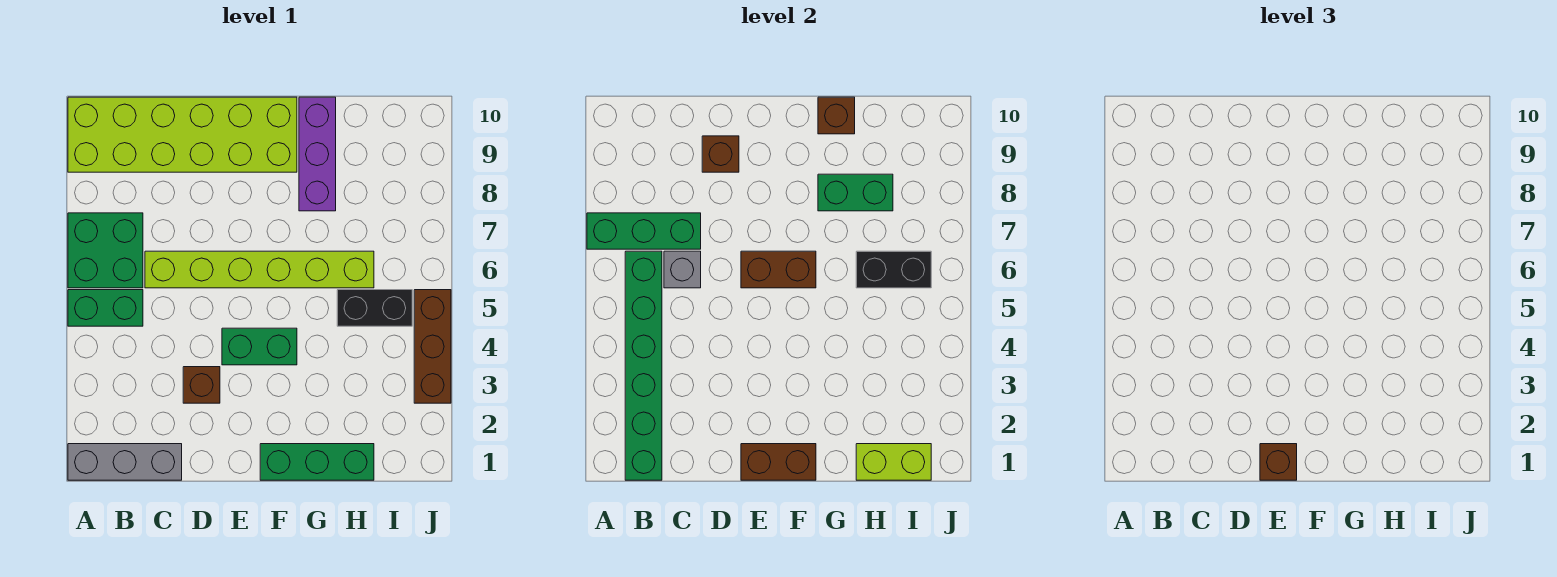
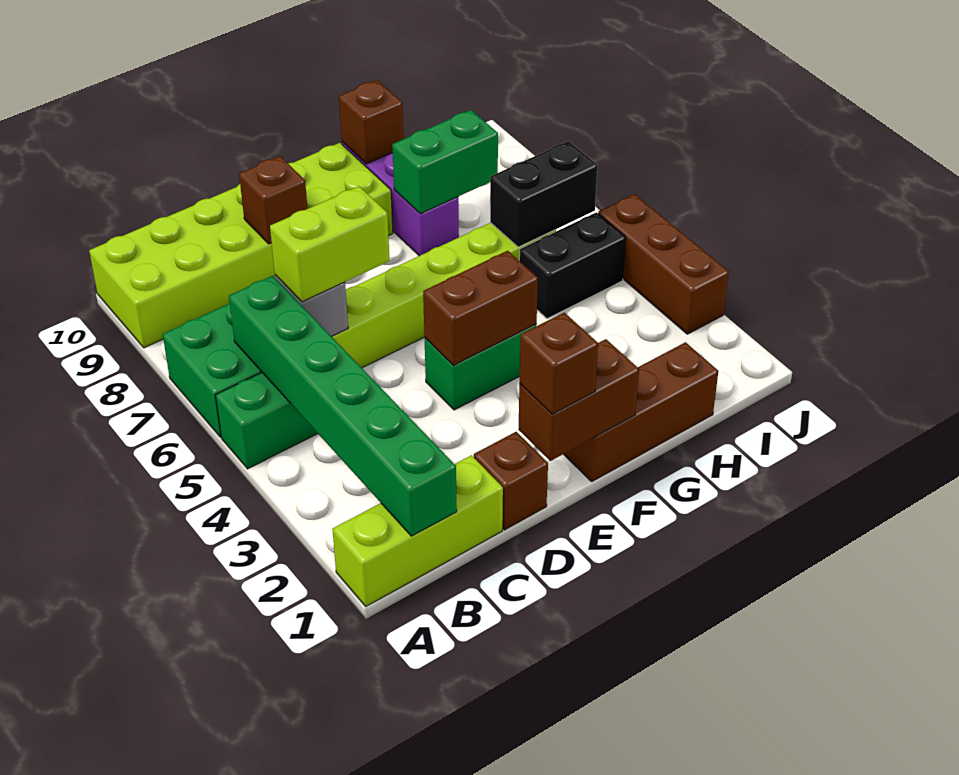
grey brick A1:C1 level 1 -> lime brick A1:C1 level 1
green brick A7:C7 level 2 -> none
brown brick D3 level 1 -> brown brick D1 level 1
brown brick E6:F6 level 2 -> brown brick E4:F4 level 2
green brick F1:H1 level 1 -> brown brick F1:H1 level 1
lime brick H1:I1 level 2 -> lime brick C6:D6 level 3

